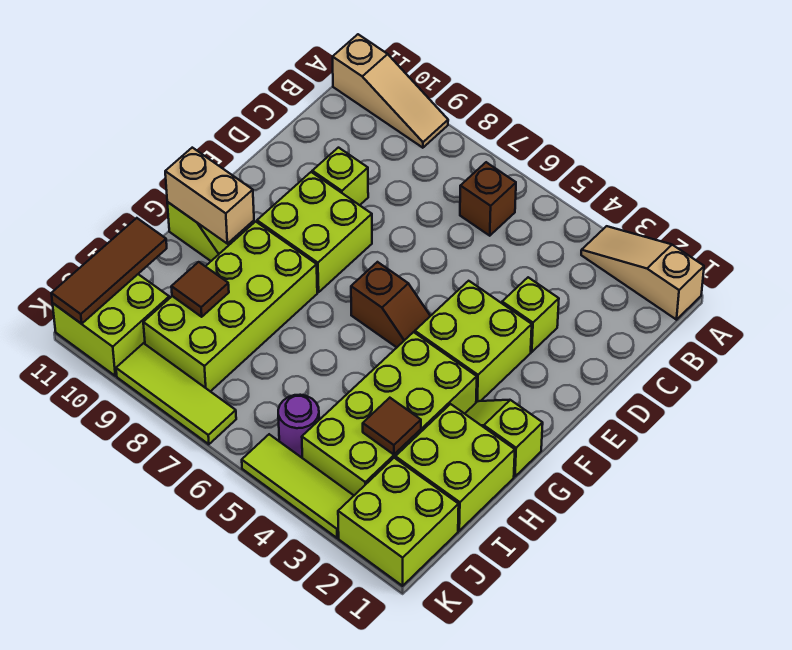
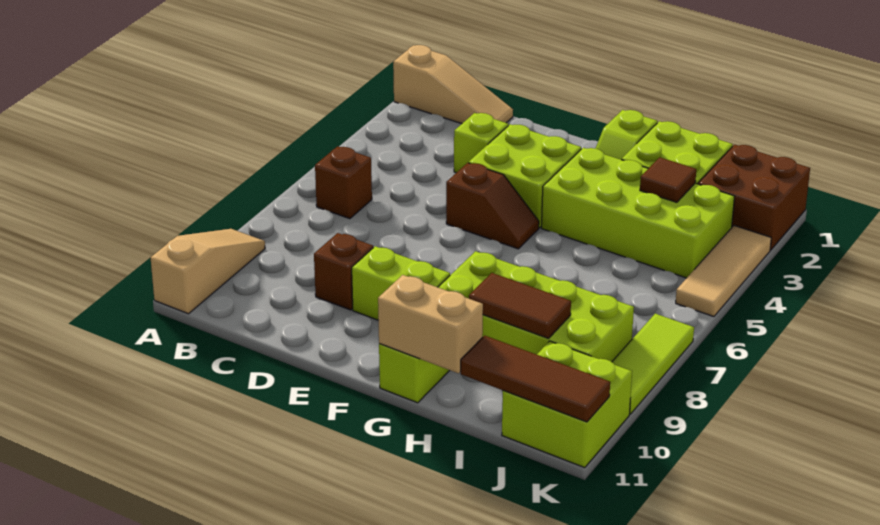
tan slope A1:A3 level 1 top 1 -> tan slope A1:C1 level 1 top A
lime brick D9 level 1 -> brown brick D9 level 1
lime brick E8:F9 level 1 -> lime brick E9:F9 level 1
brown slope F5:F6 level 1 top 6 -> brown slope E5:F5 level 1 top E
tan brick G10:G11 level 2 -> tan brick G11:H11 level 2
brown tile I9 level 2 -> brown tile H9:I9 level 2
lime brick J1:K2 level 1 -> brown brick J1:K2 level 1
purple round brick J5 level 1 -> none
lime tile K3:K5 level 1 -> tan tile K3:K5 level 1

